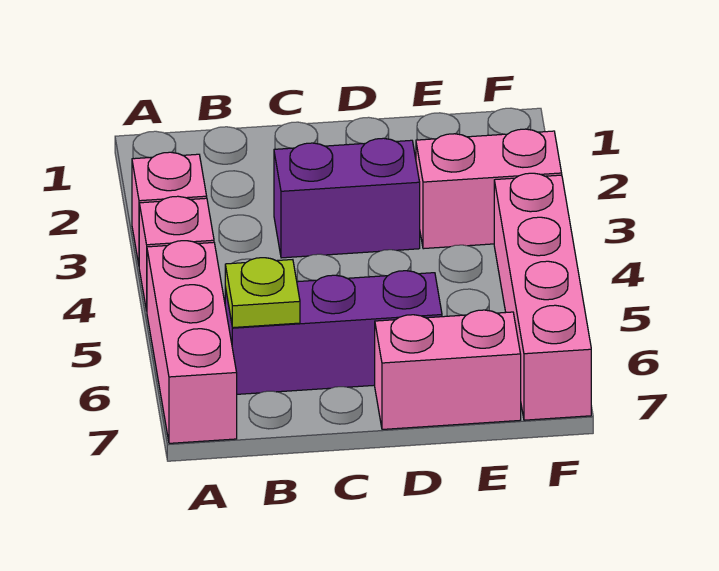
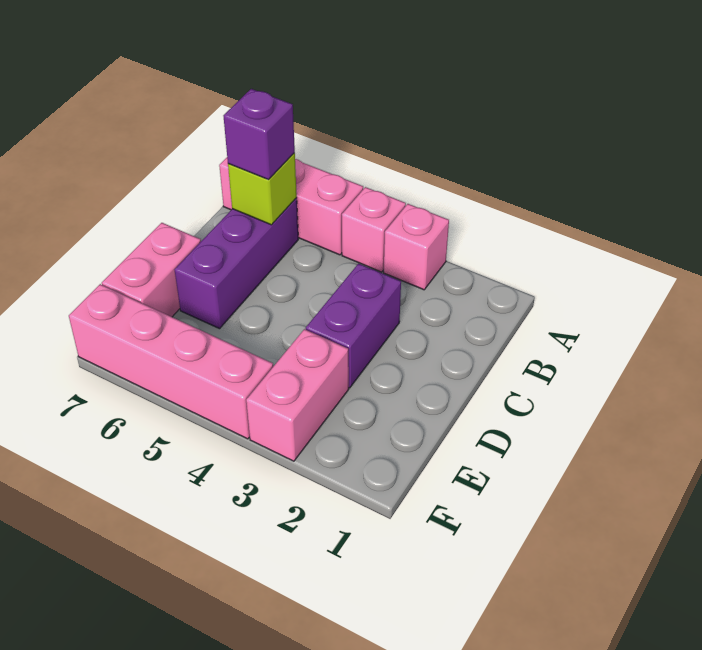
lime plate B6 level 2 -> lime brick B6 level 2
none -> purple brick B6 level 3

